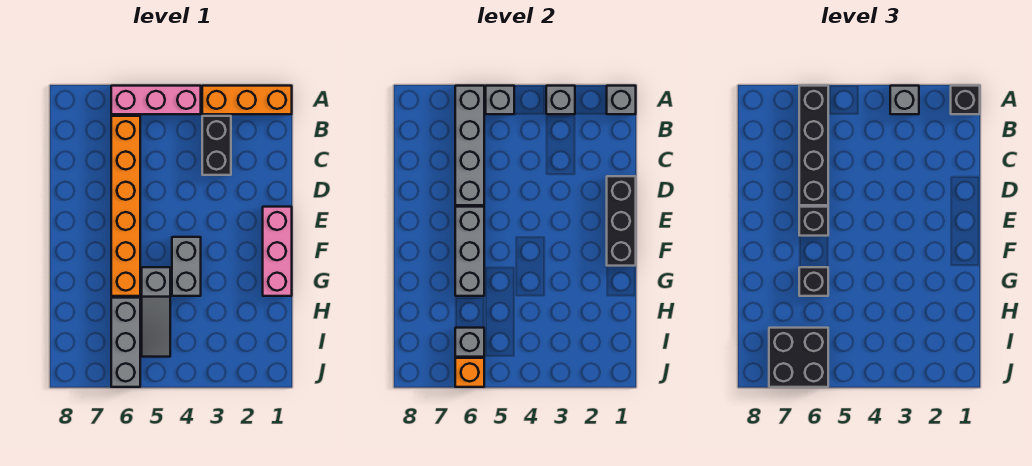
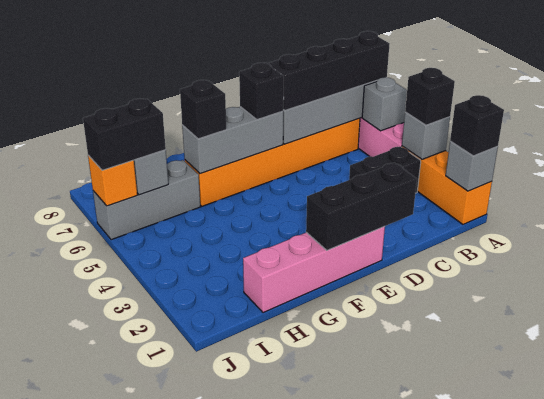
grey brick A3 level 3 -> black brick A3 level 3
pink brick E1:G1 level 1 -> pink brick E1:H1 level 1
grey brick F4:G4 level 1 -> none
grey slope G5:I5 level 1 top G -> none
black brick I6:J7 level 3 -> black brick I6:J6 level 3

